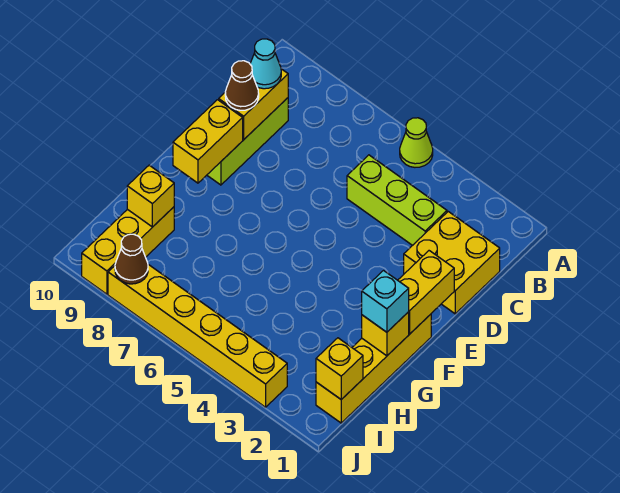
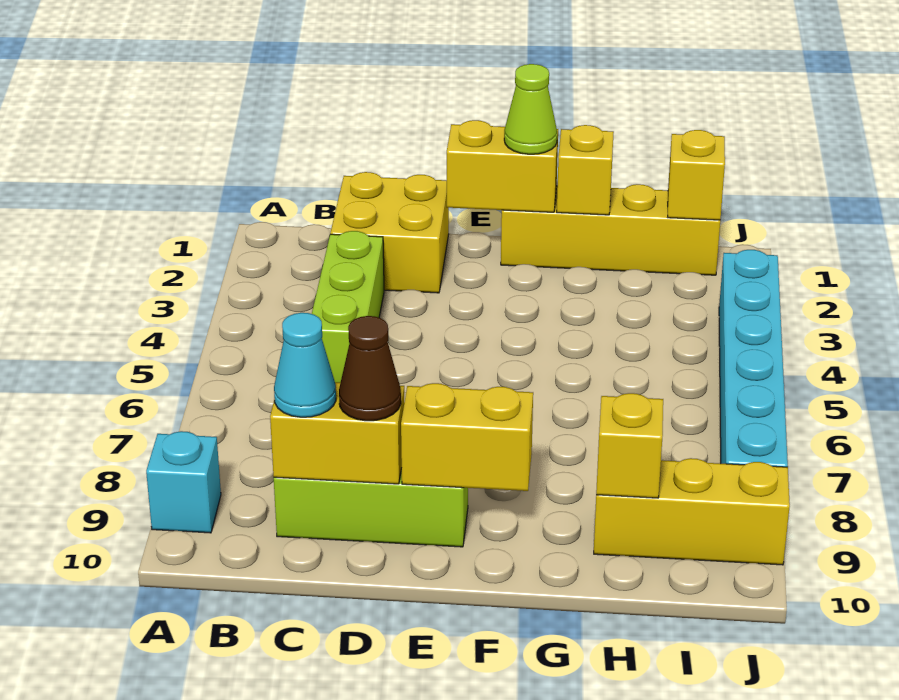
lime cone A5 level 1 -> lime cone F1 level 3
cyan brick G1 level 3 -> cyan brick A9 level 1
yellow brick J3:J8 level 1 -> cyan brick J3:J8 level 1
brown cone J8 level 2 -> none

